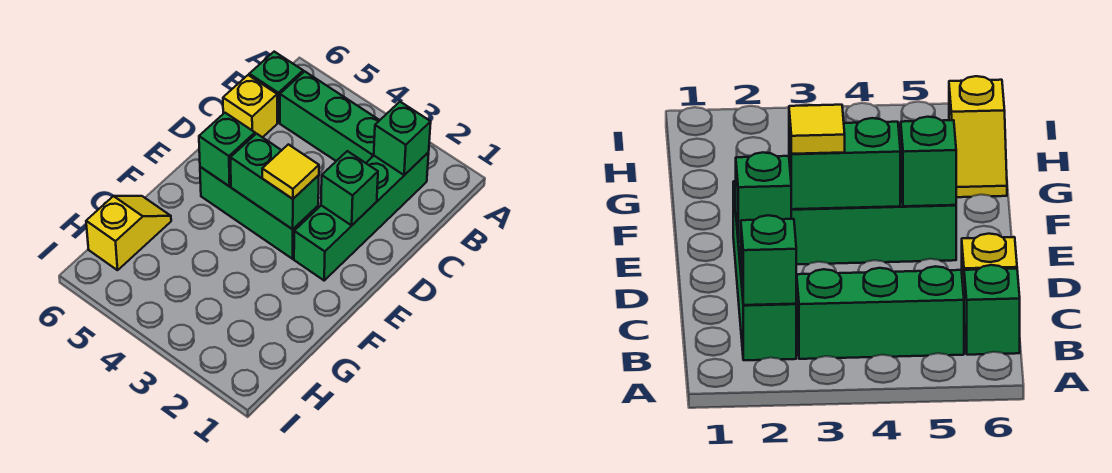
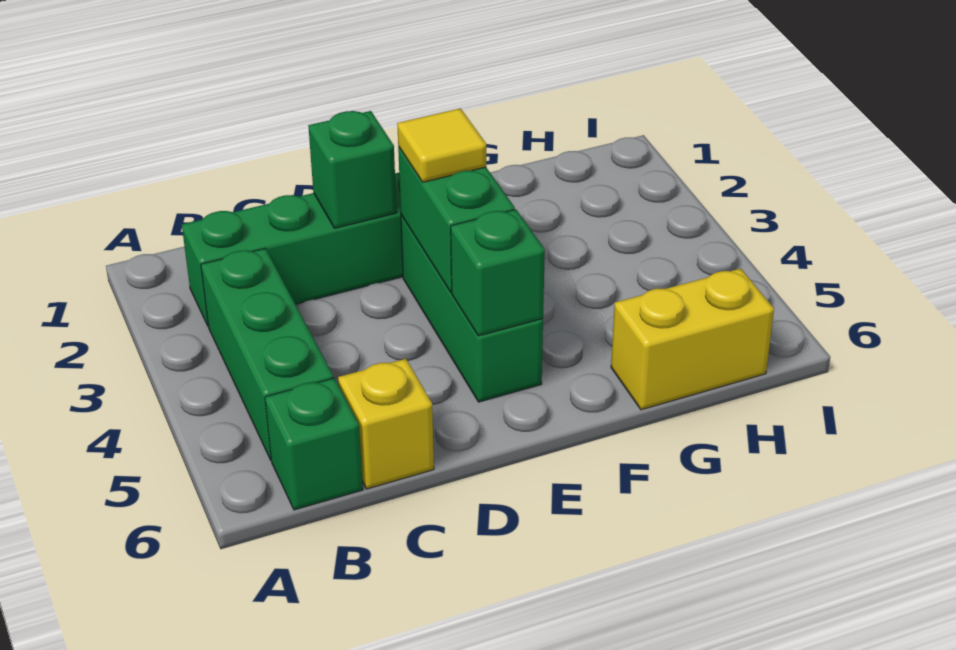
green brick B2 level 2 -> none
yellow slope G6:H6 level 1 top H -> yellow brick G6:H6 level 1

